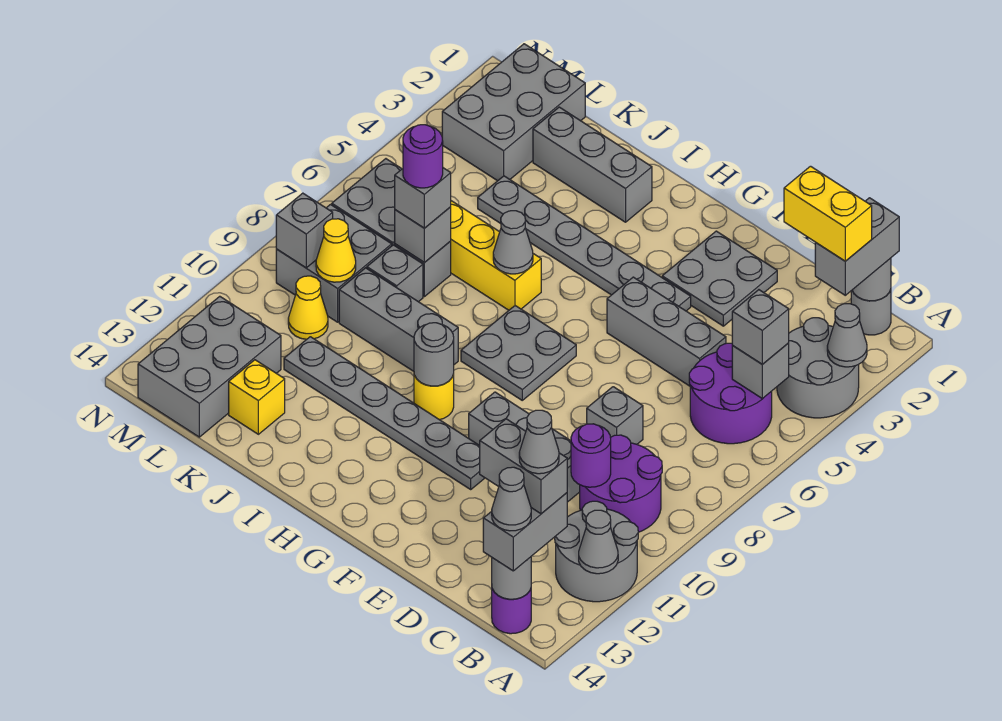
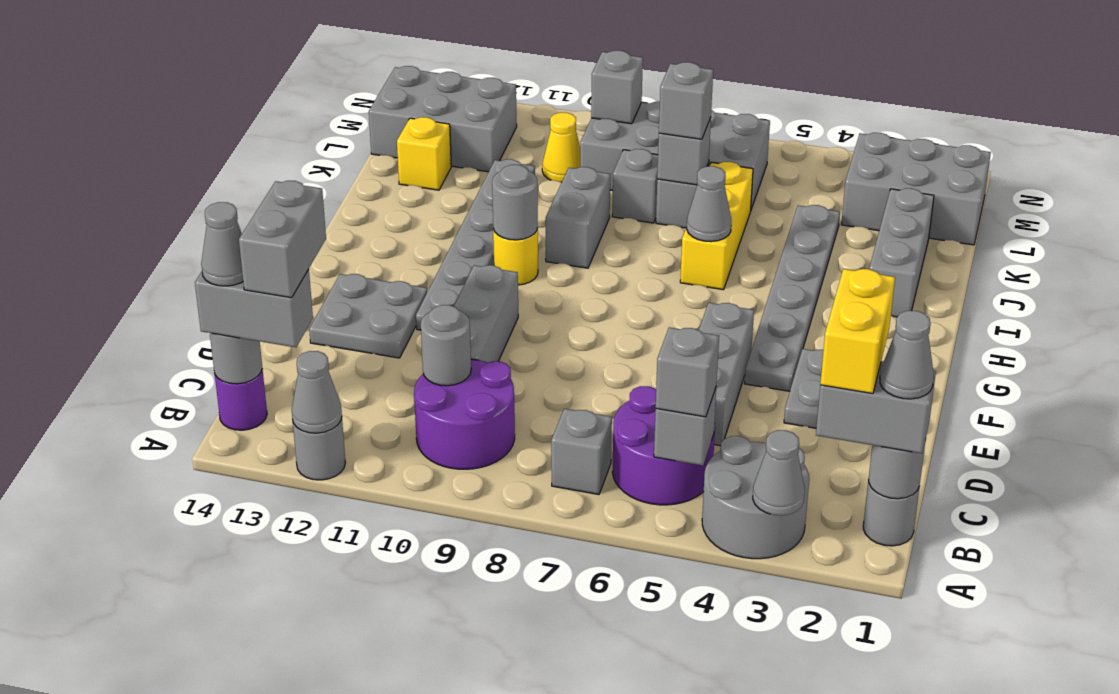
grey round brick A11:B12 level 1 -> grey round brick A12 level 1
grey cone B13 level 5 -> grey cone B1 level 4
purple round brick C10 level 2 -> grey round brick C10 level 2
grey brick D8 level 1 -> grey brick B7 level 1
grey plate G7:H8 level 1 -> grey plate E12:F13 level 1
grey brick I9:K9 level 1 -> grey brick I9:J9 level 1
purple round brick K7 level 4 -> none
yellow cone L9 level 2 -> none

